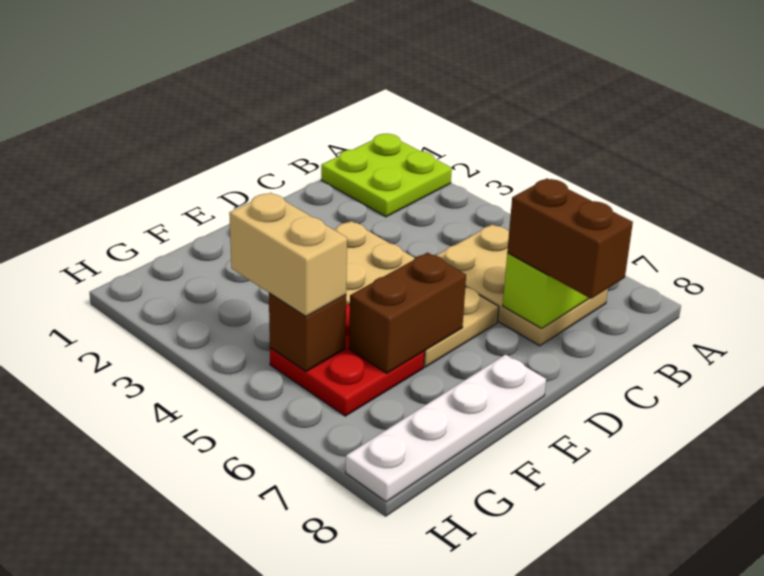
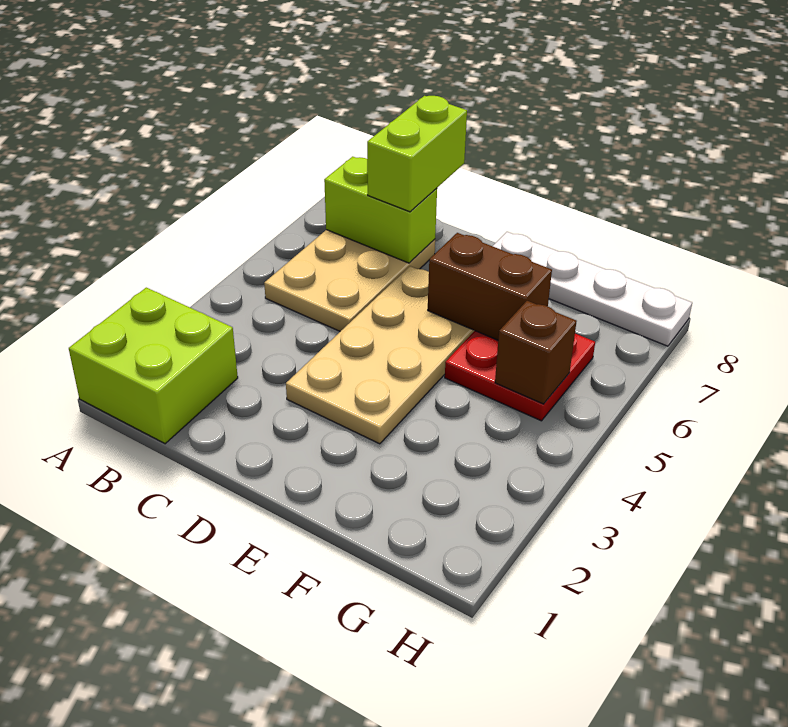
lime plate A1:B2 level 1 -> lime brick A1:B2 level 1
brown brick C7:C8 level 3 -> lime brick C7:C8 level 3
tan brick G4:G5 level 3 -> none

